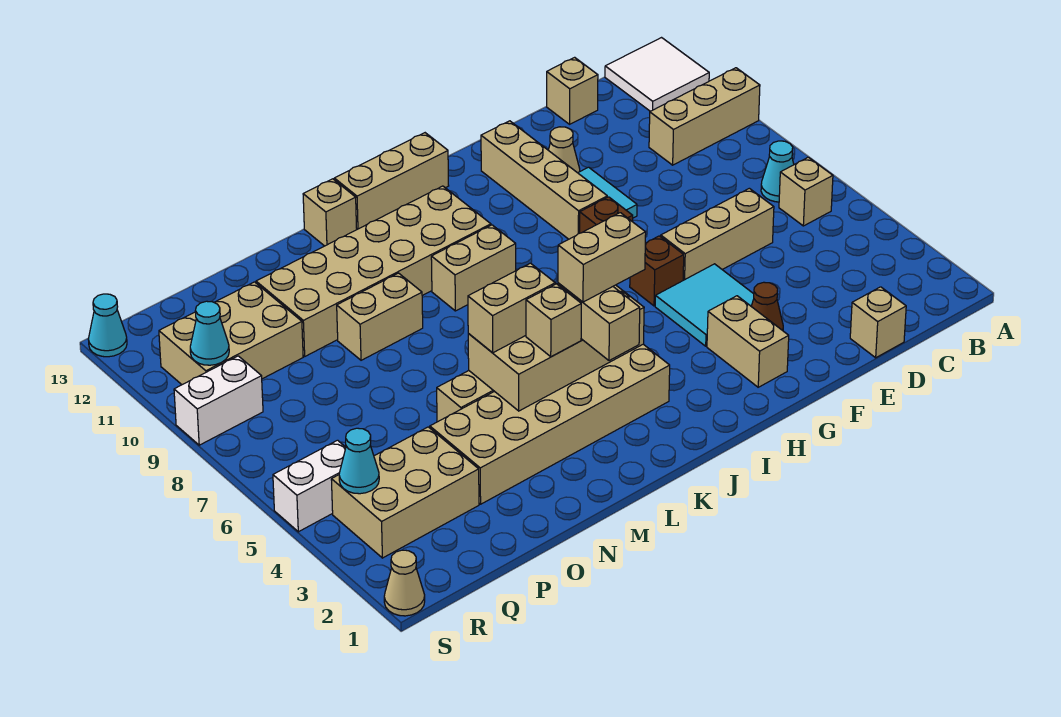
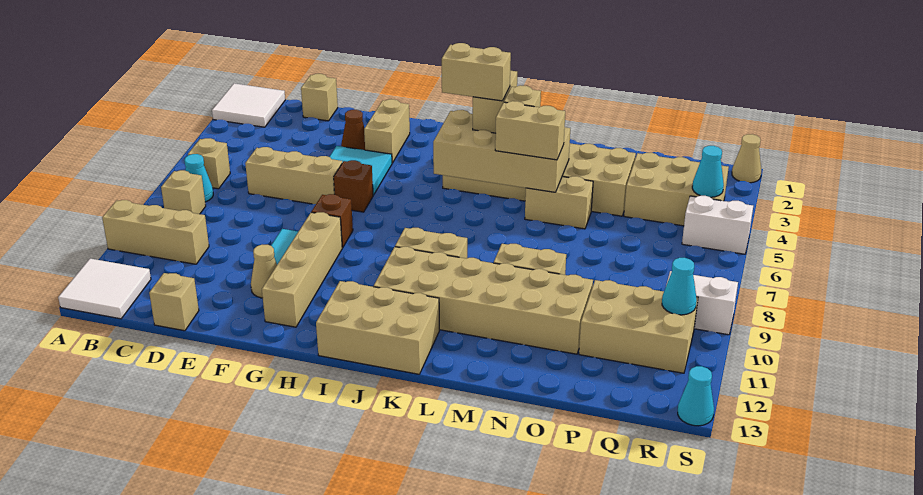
none -> white tile A1:B2 level 1
tan brick I13:K13 level 1 -> tan brick I12:K13 level 1
tan brick L13 level 1 -> tan brick B8 level 1

